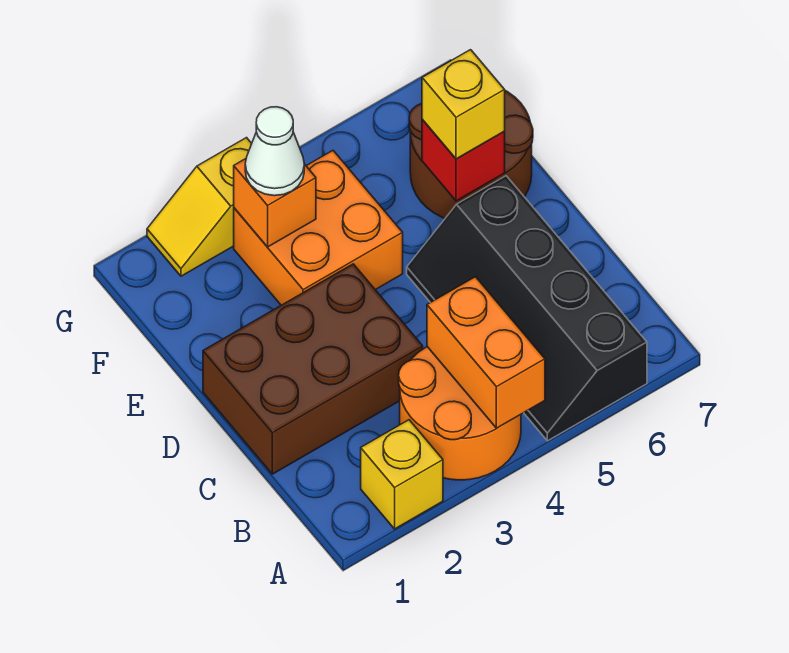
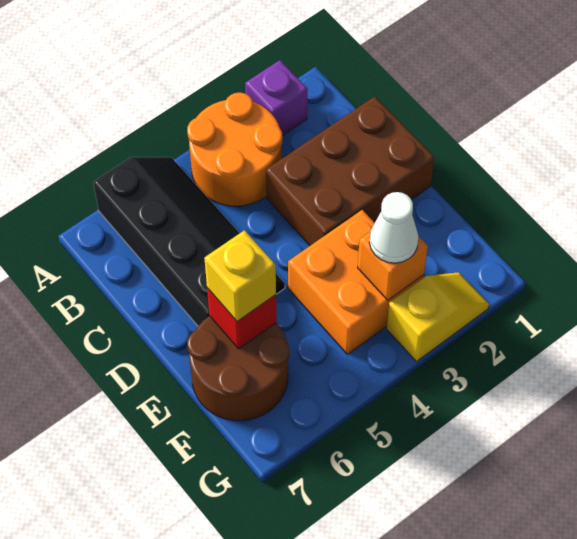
yellow brick A2 level 1 -> purple brick A2 level 1
orange brick A4:B4 level 2 -> none

